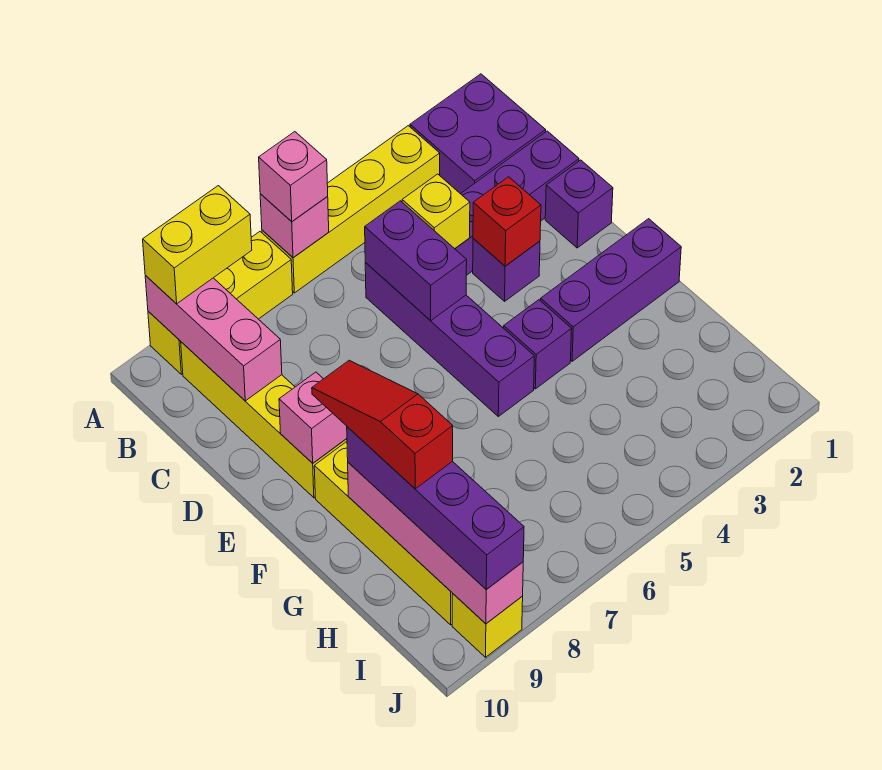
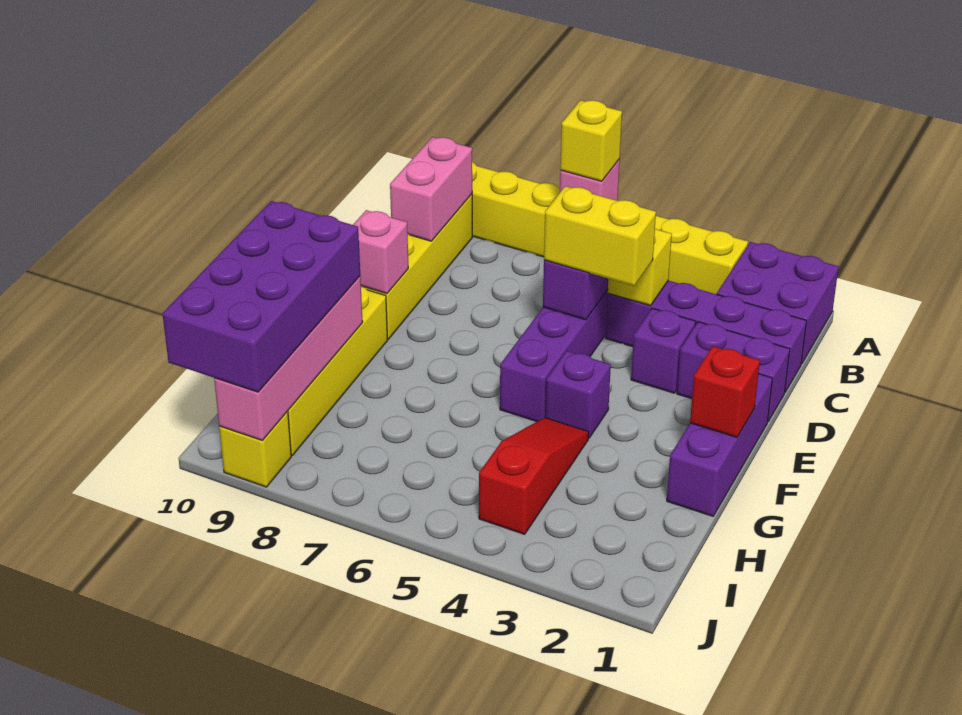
pink brick A6 level 3 -> yellow brick A6 level 3
yellow brick A8:A9 level 3 -> yellow brick D4:D5 level 3
pink brick A9:C9 level 2 -> pink brick B9:C9 level 2
purple brick D1 level 1 -> purple brick D1:D2 level 1
red brick D3 level 2 -> red brick F1 level 2
purple brick F1:F3 level 1 -> purple brick E1:G1 level 1
red slope F9:H9 level 4 top H -> red slope G4:I4 level 1 top I
purple brick G9:J9 level 3 -> purple brick G9:J10 level 3

